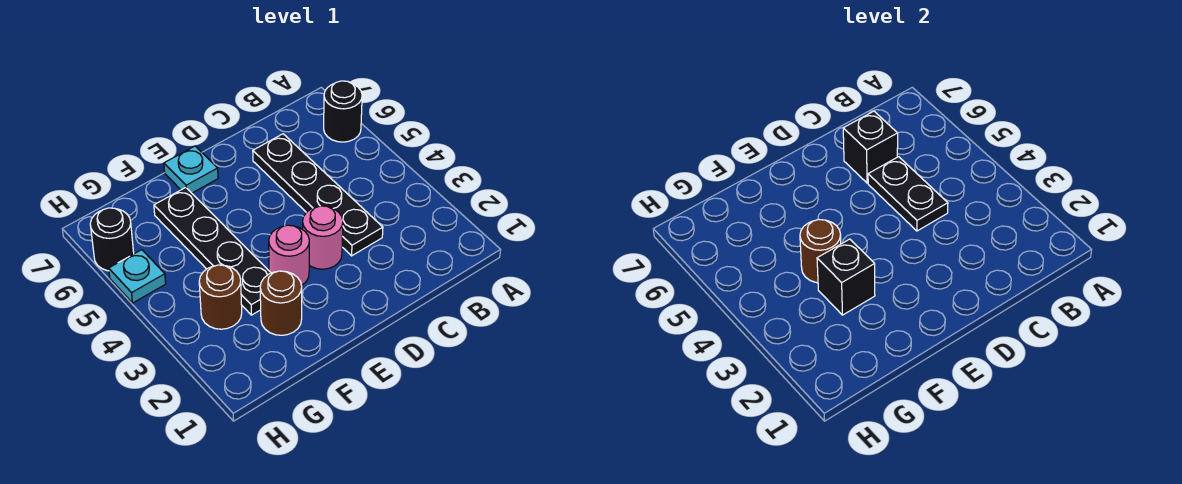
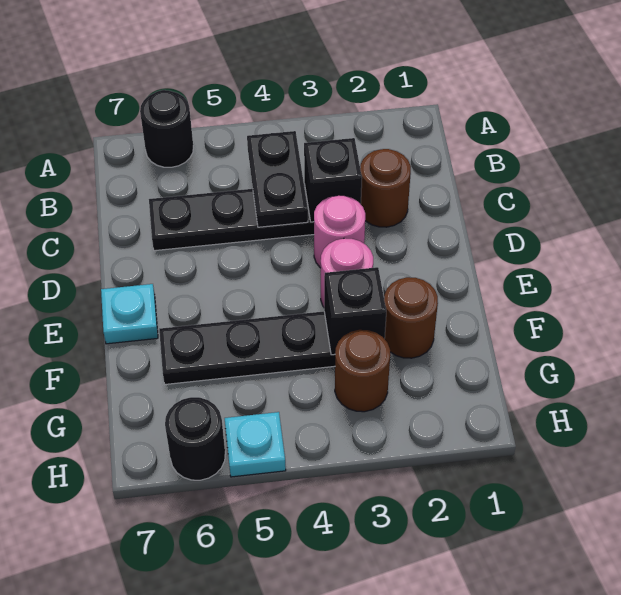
black plate C4:C5 level 2 -> black plate B4:C4 level 2
black brick C6 level 2 -> black brick C3 level 2
brown round brick F4 level 2 -> brown round brick C2 level 1

